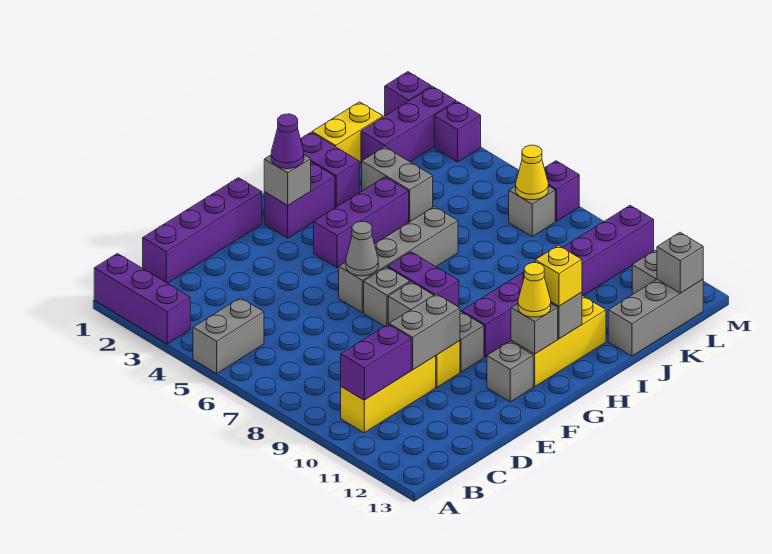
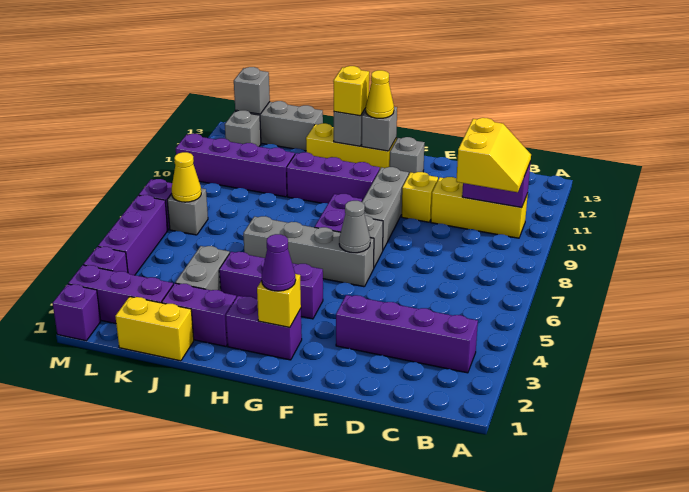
purple brick A1:A3 level 1 -> purple brick M4:M6 level 1
grey brick A5:B5 level 1 -> none
none -> yellow slope B9:C10 level 3 top C
purple brick C1:F1 level 1 -> purple brick B3:E3 level 1
grey brick D10:E10 level 2 -> none
grey brick G2 level 2 -> yellow brick G2 level 2
purple brick I1:I2 level 1 -> purple brick I2:J2 level 1

